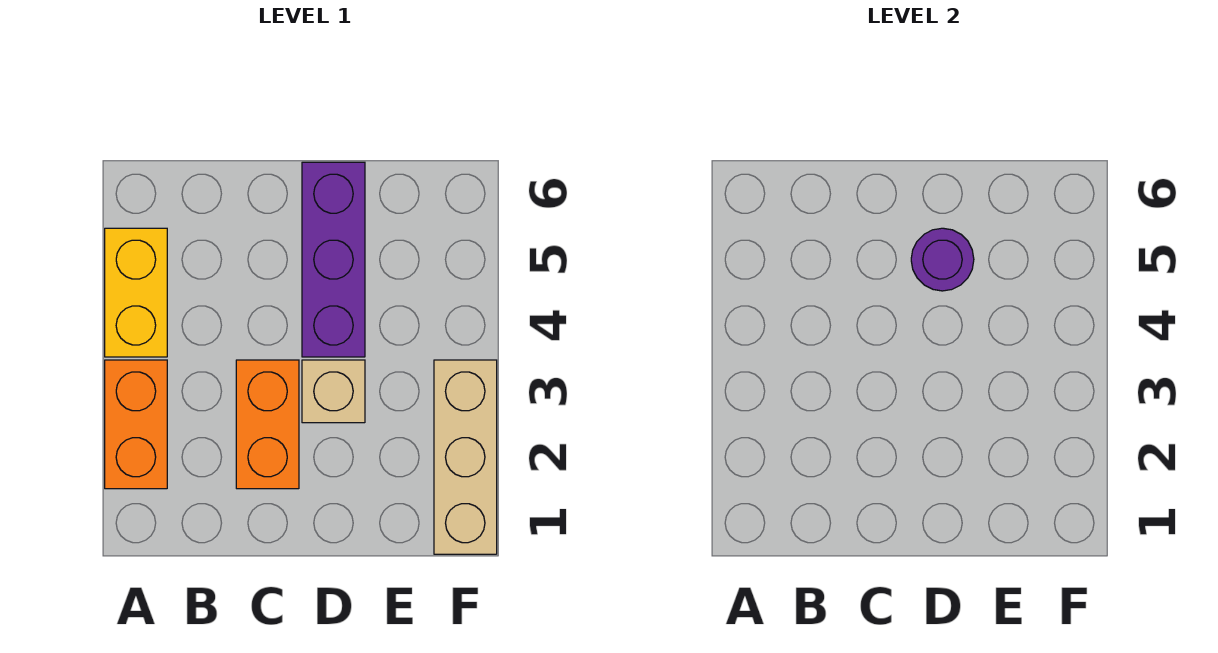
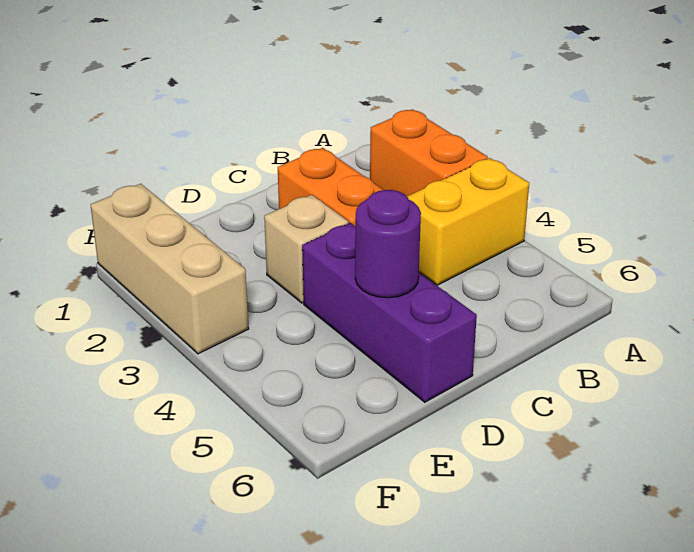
yellow brick A4:A5 level 1 -> yellow brick A4:B4 level 1

